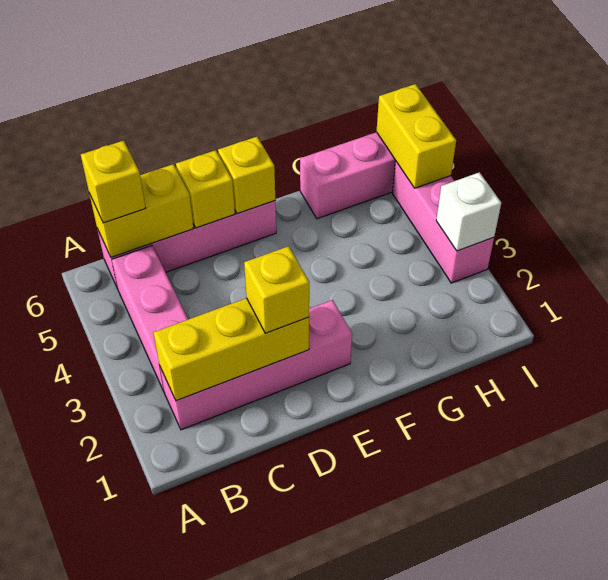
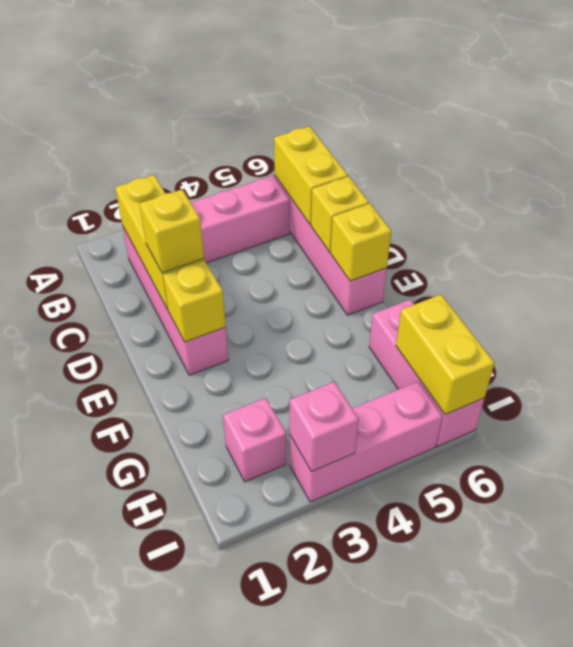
yellow brick B6 level 3 -> yellow brick E2 level 2
none -> pink brick H2 level 1
white brick I3 level 2 -> pink brick I3 level 2
yellow brick I5:I6 level 2 -> yellow brick H6:I6 level 2

